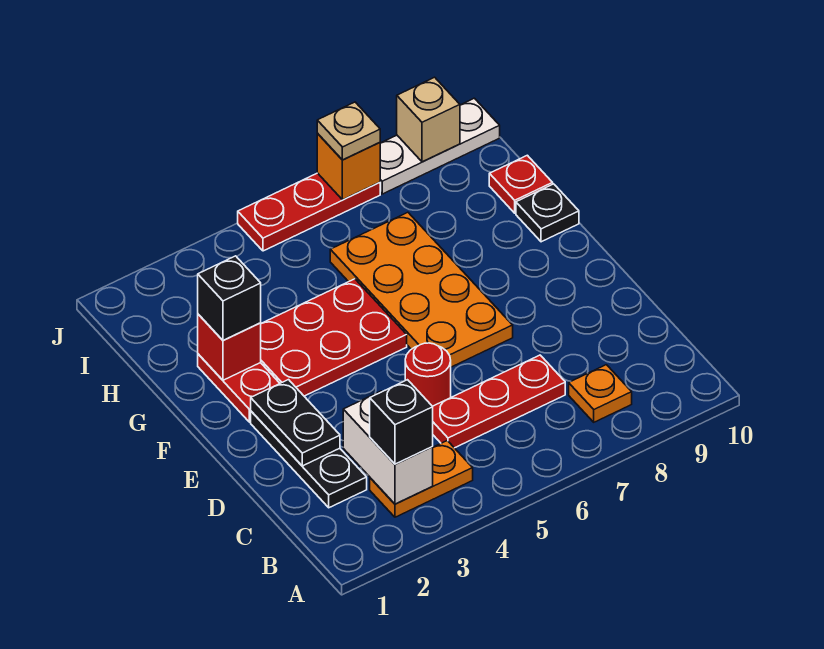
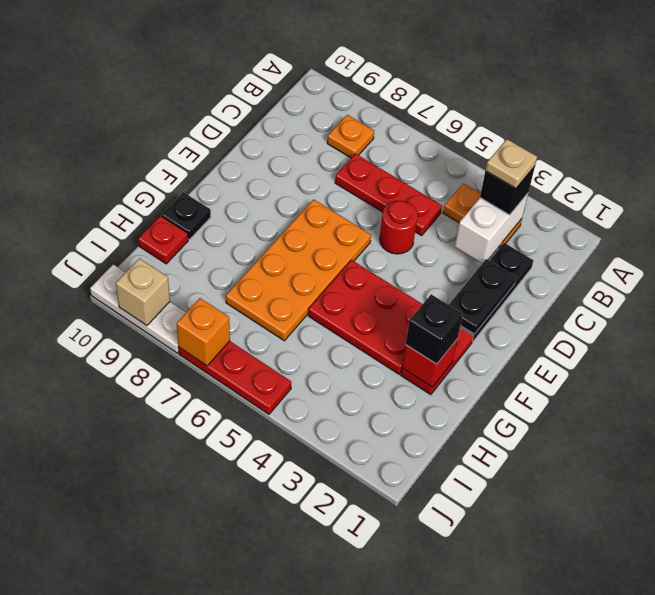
tan plate J7 level 3 -> tan plate B3 level 4

